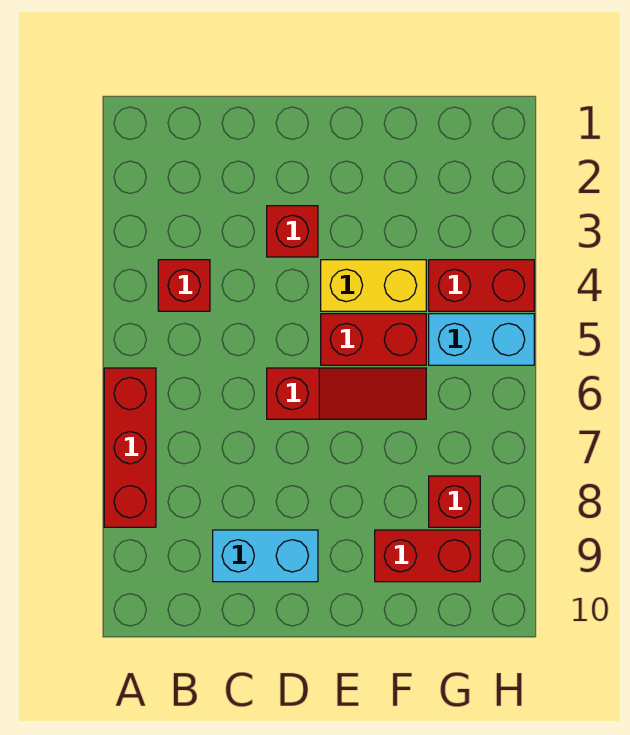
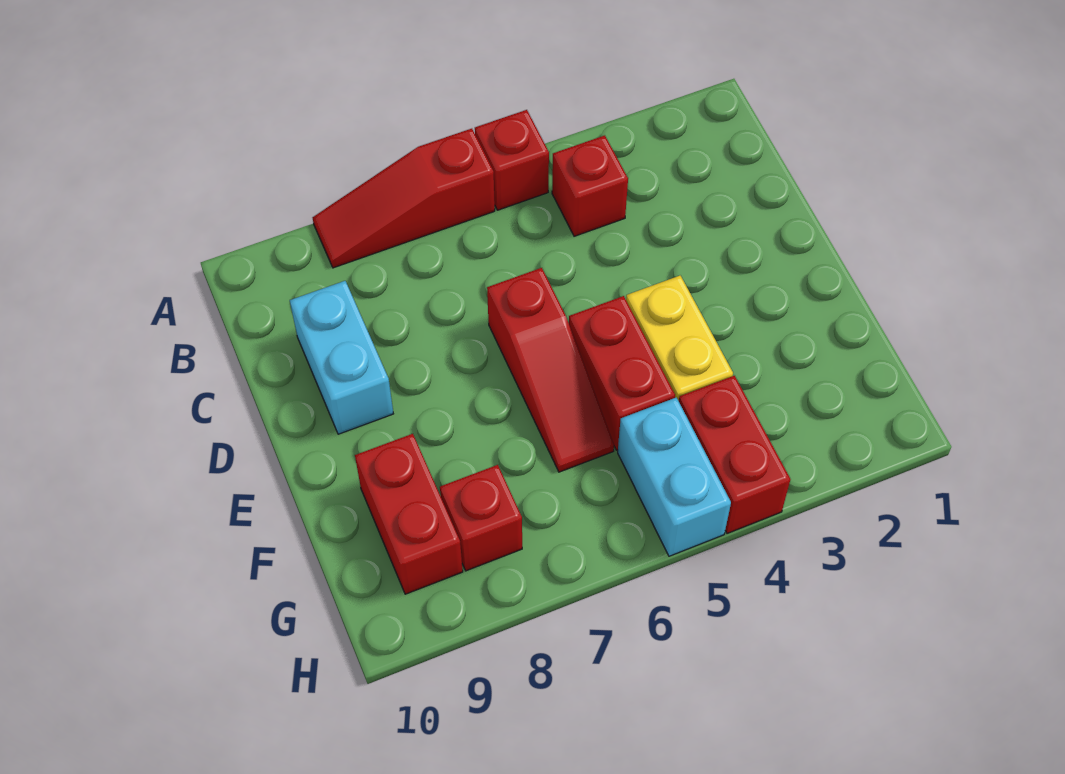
red brick A6:A8 level 1 -> red slope A6:A8 level 1 top 6
red brick D3 level 1 -> red brick A5 level 1

